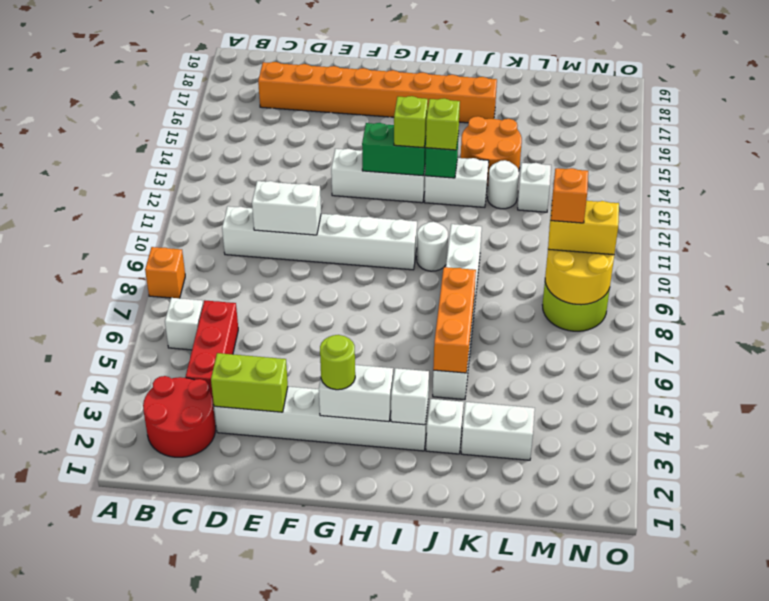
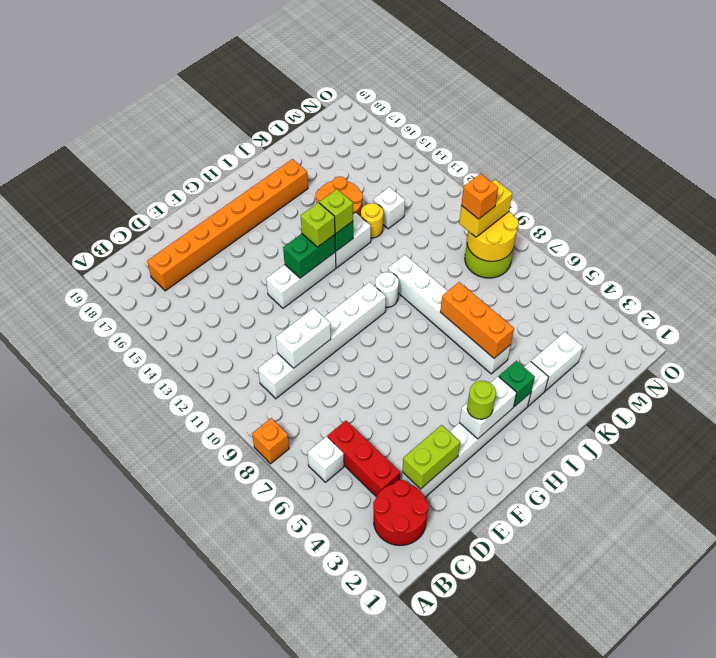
white brick I3 level 2 -> green brick I3 level 2
white round brick K13 level 1 -> yellow round brick K13 level 1

